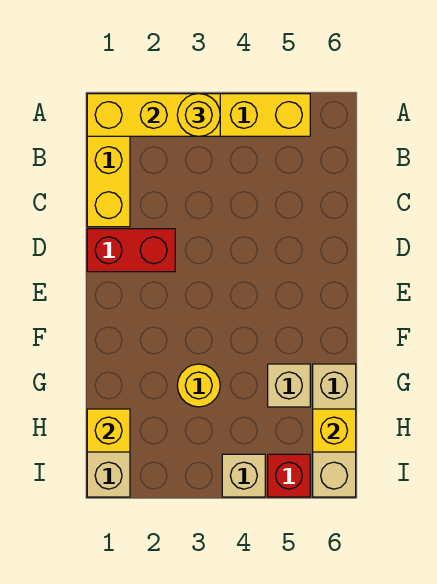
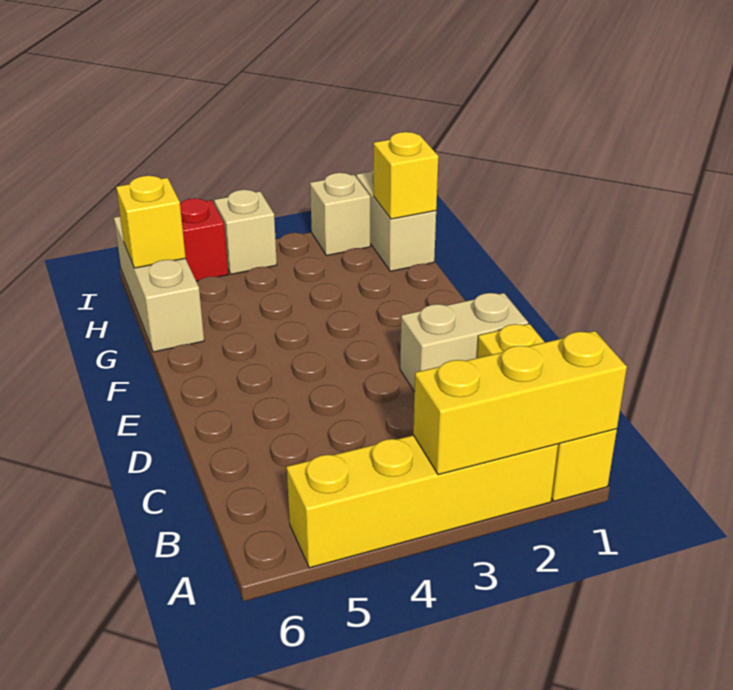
yellow round brick A3 level 3 -> none
red brick D1:D2 level 1 -> tan brick D1:D2 level 1
yellow round brick G3 level 1 -> none
tan brick G5 level 1 -> tan brick I2 level 1

